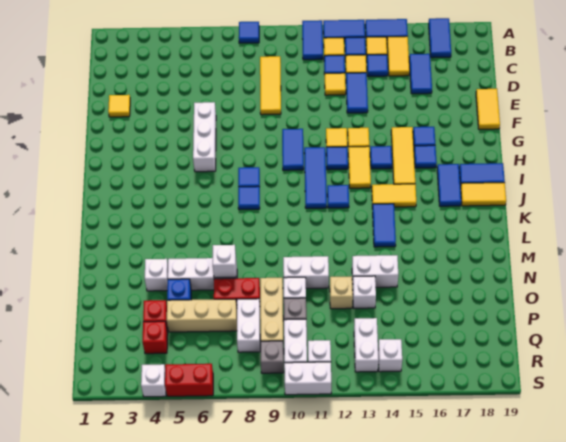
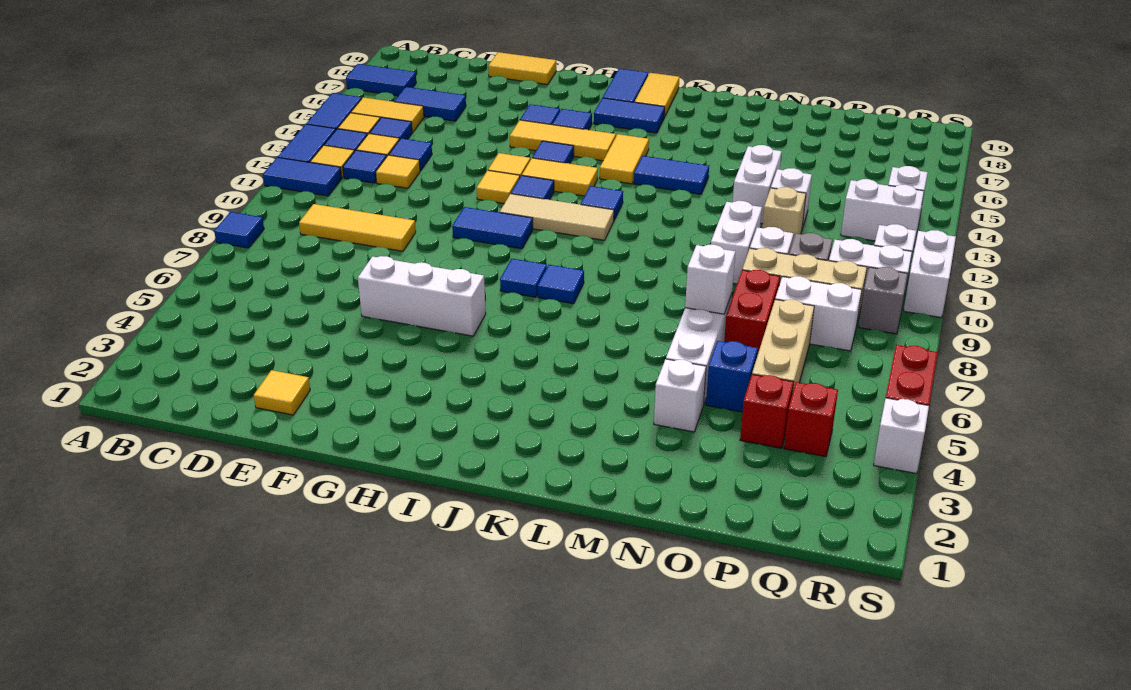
blue tile D13:E13 level 1 -> blue tile D13 level 1
blue tile H11:J11 level 1 -> tan tile H11:J11 level 1

